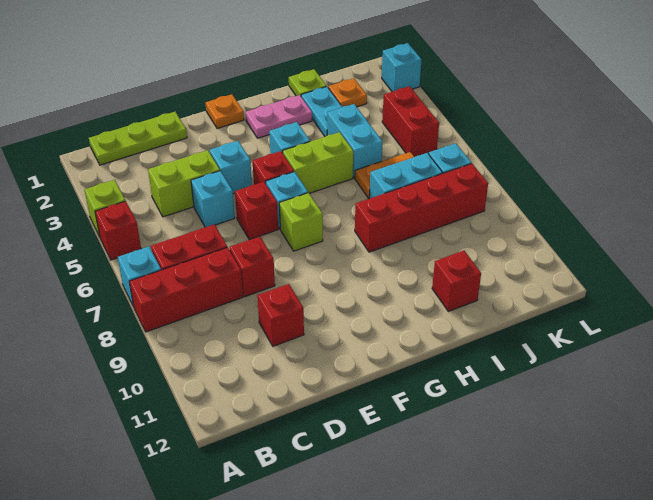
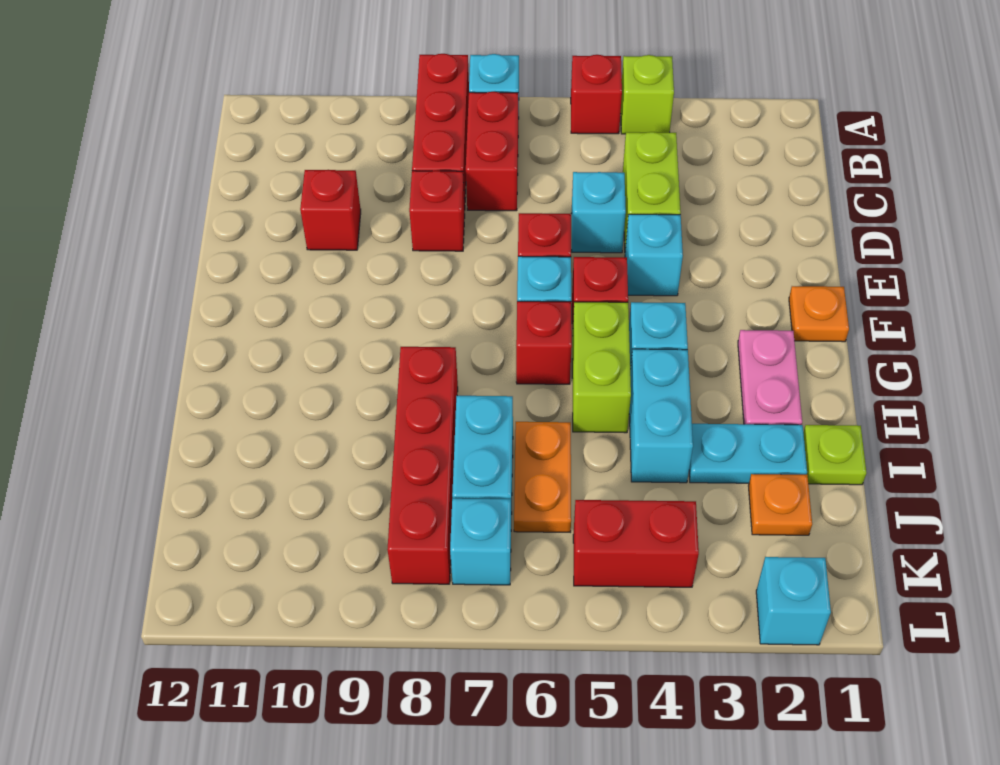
lime plate B1:D1 level 1 -> none
lime brick F7 level 1 -> none
cyan brick I4:I5 level 1 -> cyan brick H4:I4 level 1
red brick I11 level 1 -> red brick G6 level 1

